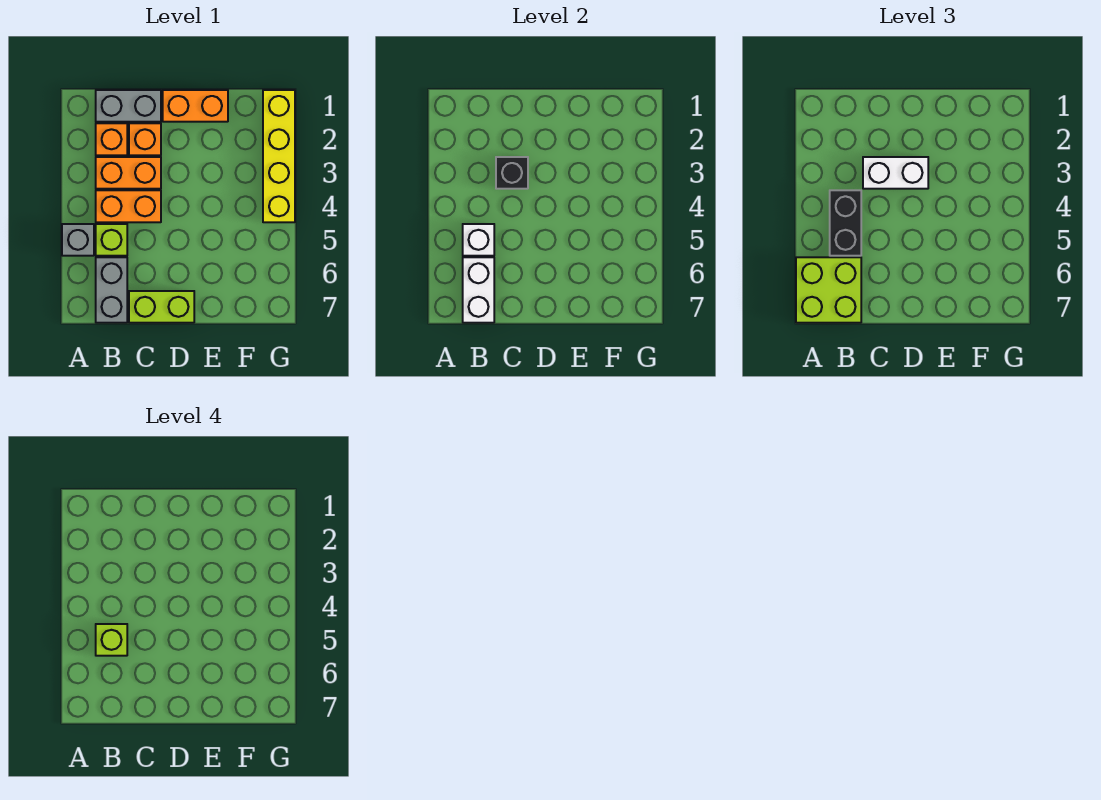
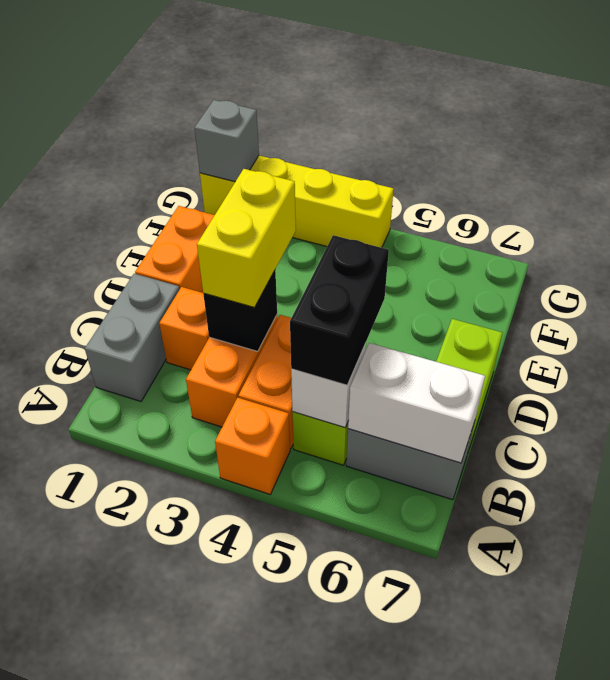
grey brick A5 level 1 -> grey brick G1 level 2
lime brick A6:B7 level 3 -> none
orange brick B2 level 1 -> orange brick A4 level 1
black brick B4:B5 level 3 -> black brick B5:C5 level 3
lime brick B5 level 4 -> none
white brick C3:D3 level 3 -> yellow brick C3:D3 level 3

